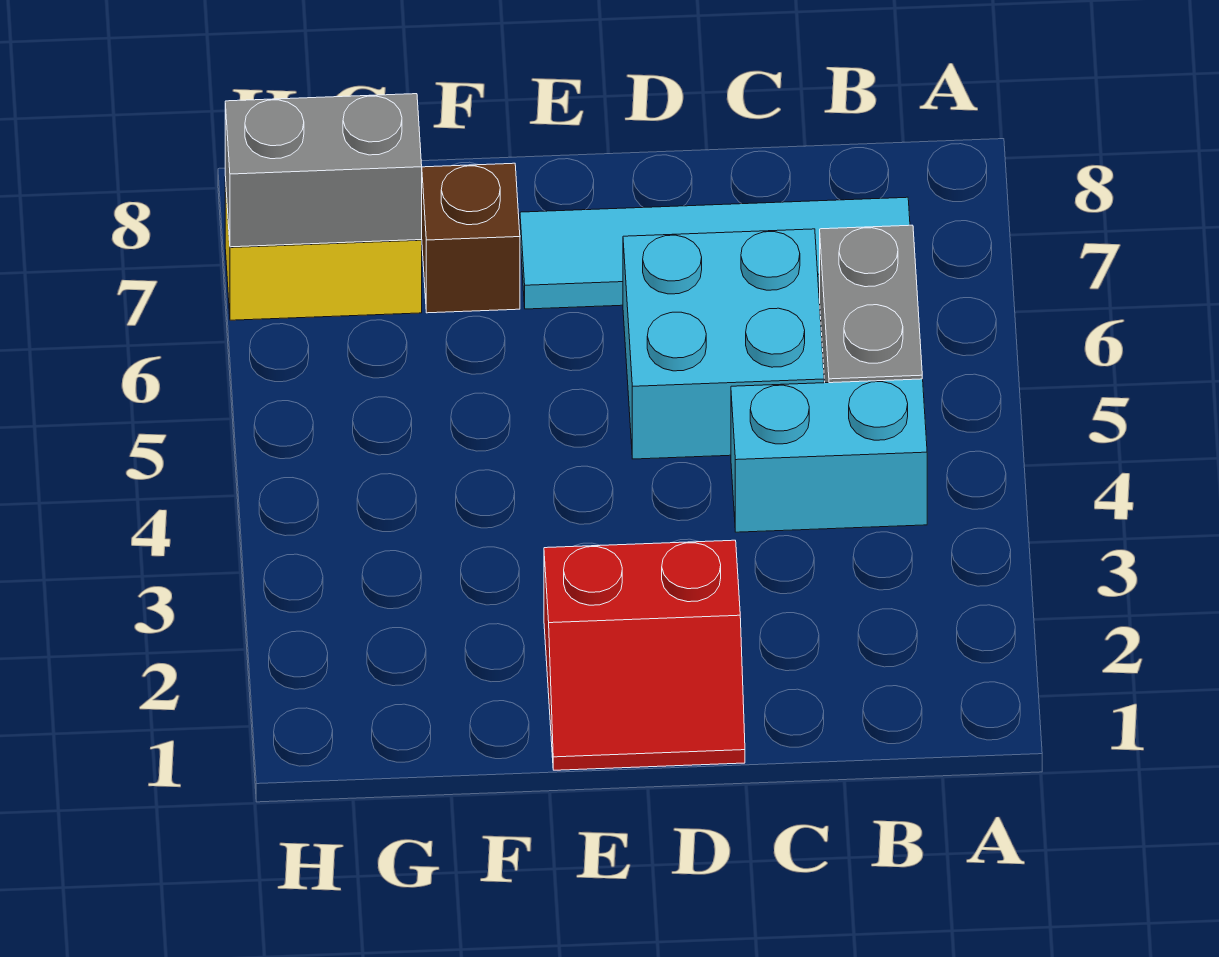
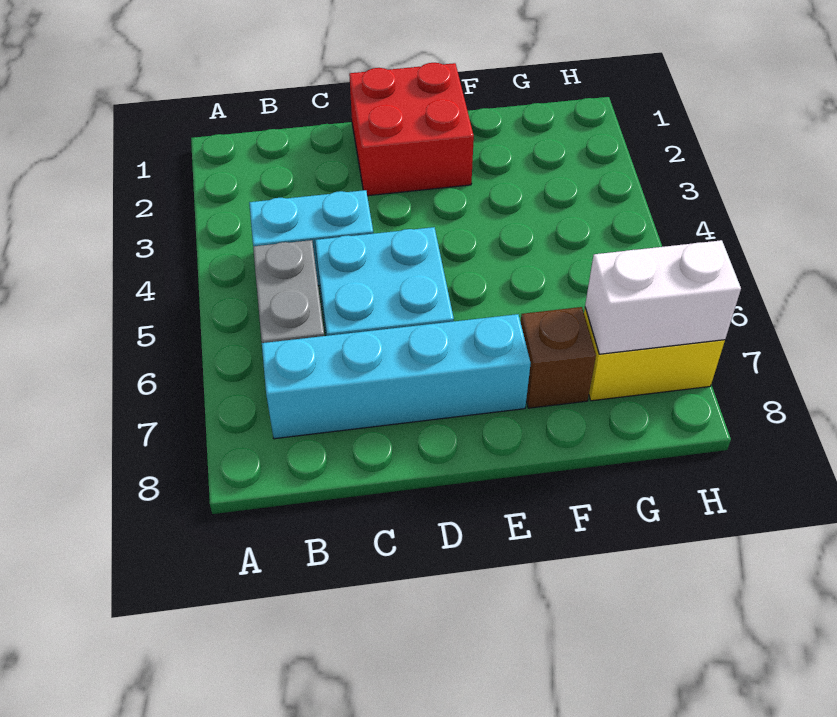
cyan tile B7:E7 level 1 -> cyan brick B7:E7 level 1
red slope D1:E2 level 1 top 2 -> red brick D1:E2 level 1
grey brick G7:H7 level 2 -> white brick G7:H7 level 2

